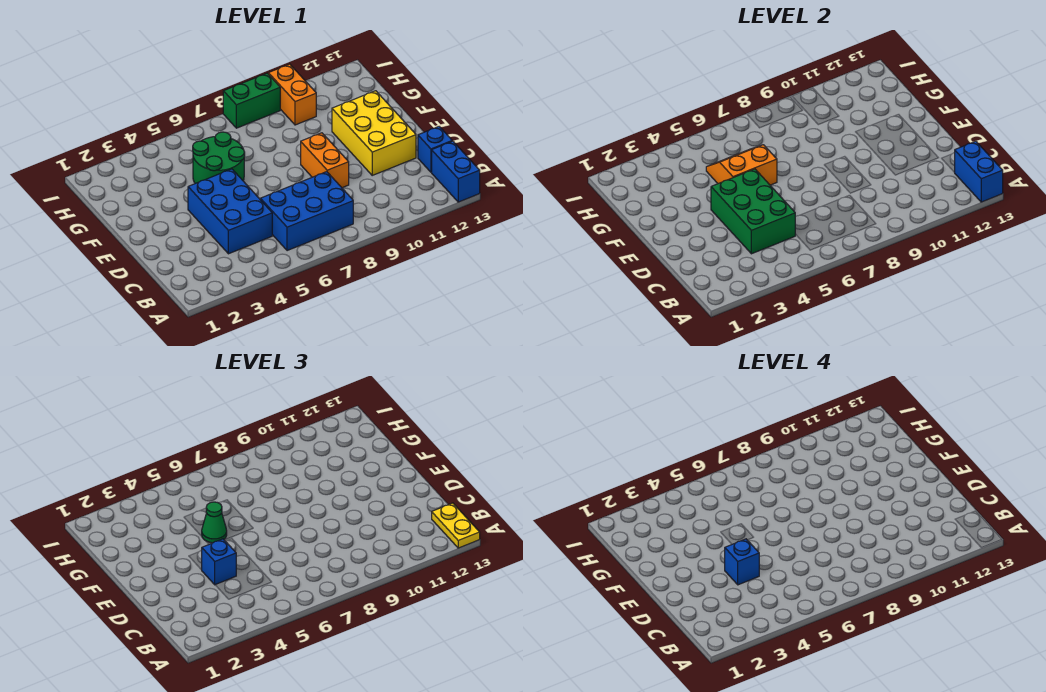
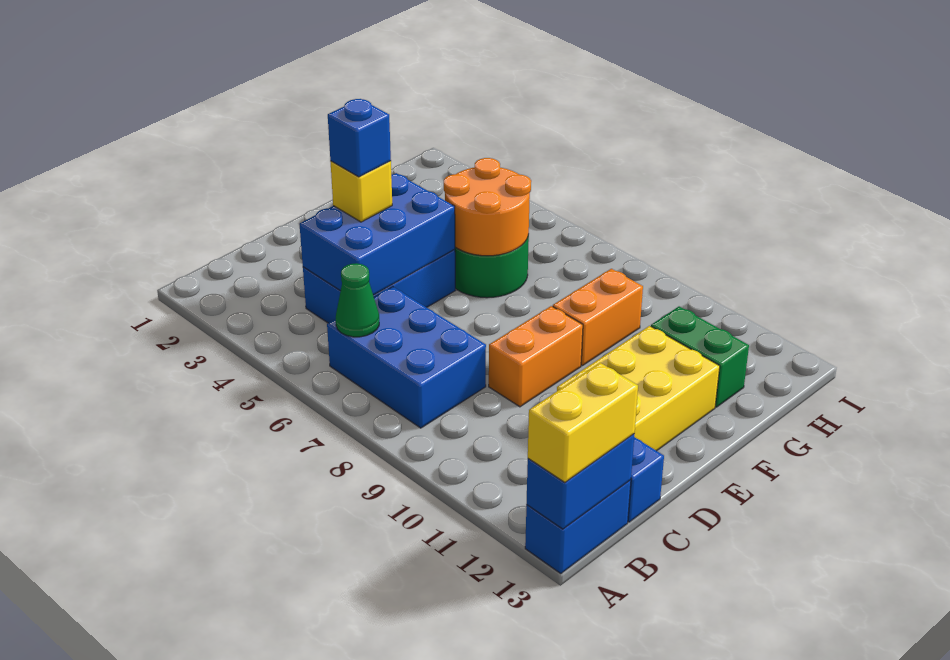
yellow plate A13:B13 level 3 -> yellow brick A13:B13 level 3
green brick C4:E5 level 2 -> blue brick C4:E5 level 2
blue brick D4 level 3 -> yellow brick D4 level 3
orange slope F5:G6 level 2 top F -> orange round brick F5:G6 level 2
green cone F5 level 3 -> green cone B6 level 2
orange brick H10:I10 level 1 -> orange brick F9:G9 level 1
green brick I8:I9 level 1 -> green brick G11:G12 level 1

